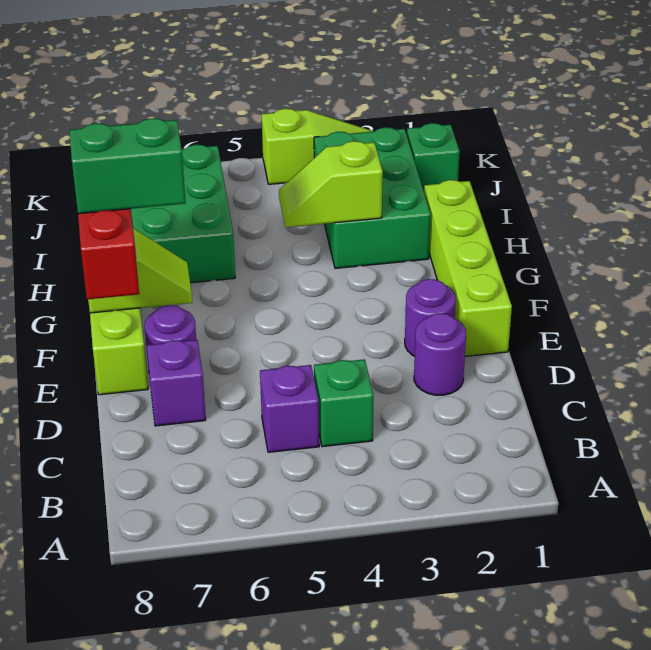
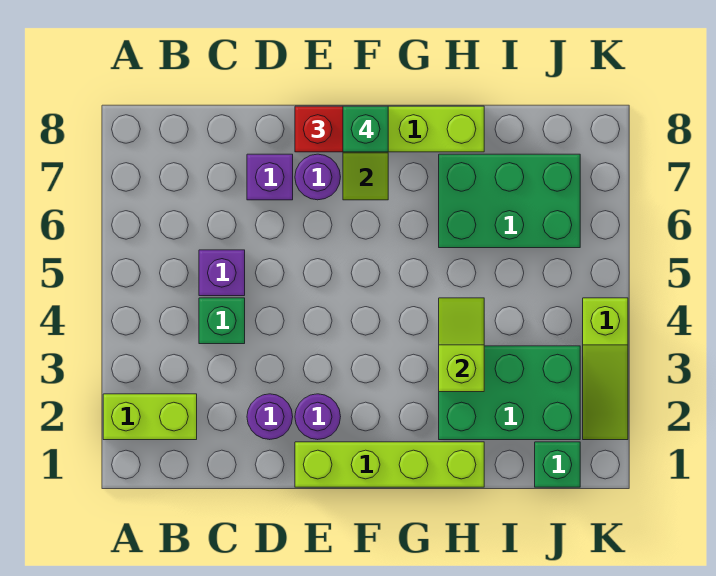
none -> lime brick A2:B2 level 1
green brick F7:F8 level 4 -> green brick F8 level 4

